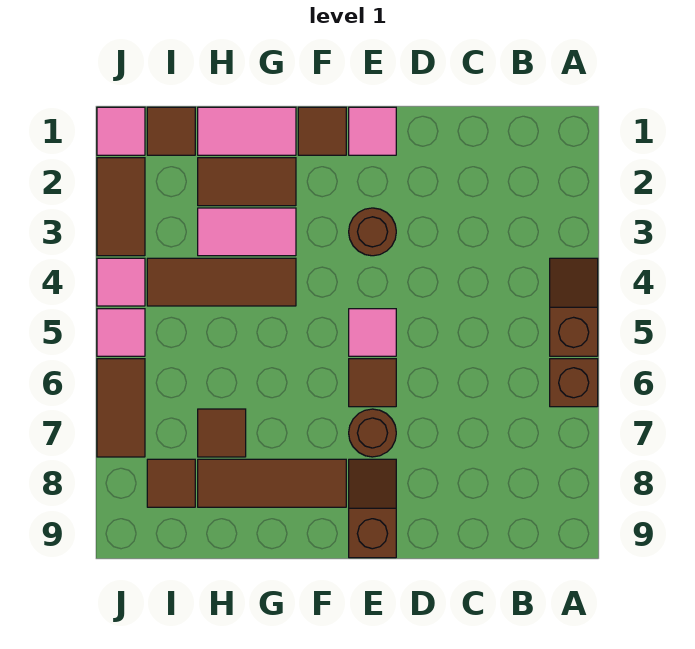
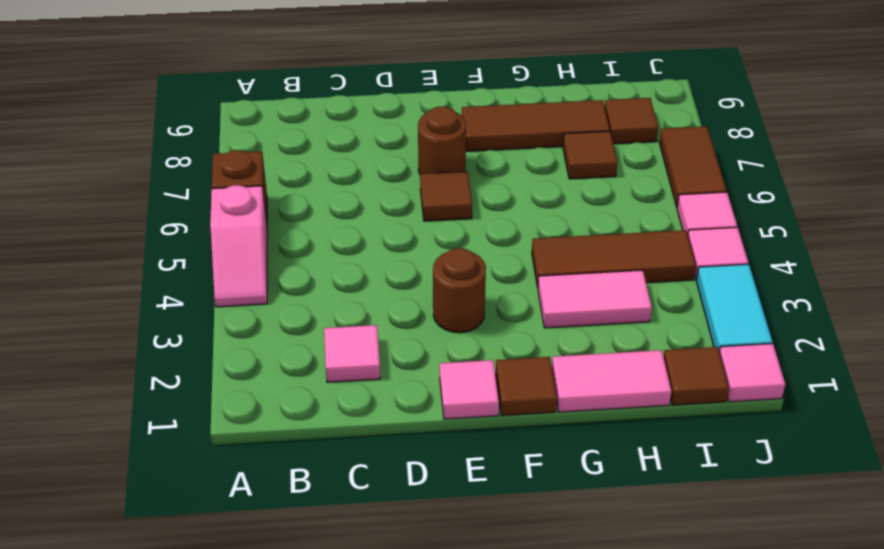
brown slope A4:A5 level 1 top 5 -> pink slope A4:A5 level 1 top 5
pink tile E5 level 1 -> pink tile C2 level 1
brown slope E8:E9 level 1 top 9 -> none
brown tile G2:H2 level 1 -> none
brown tile J2:J3 level 1 -> cyan tile J2:J3 level 1

